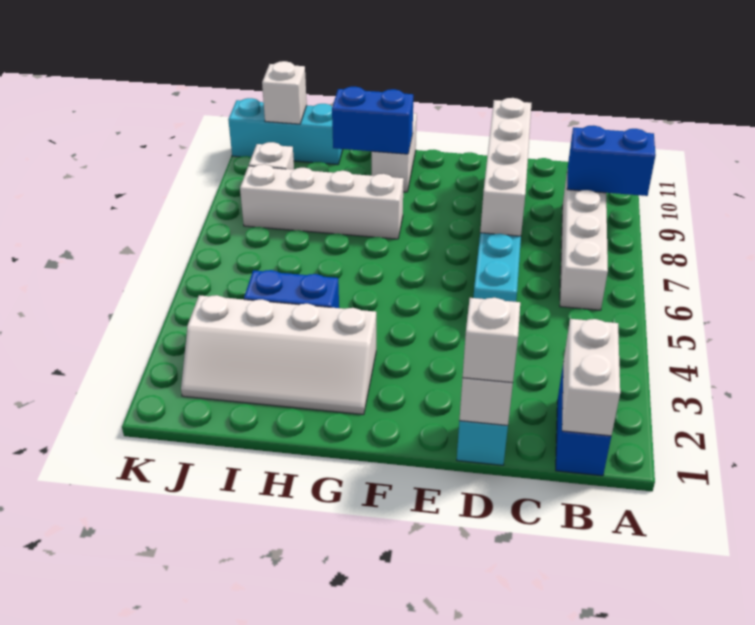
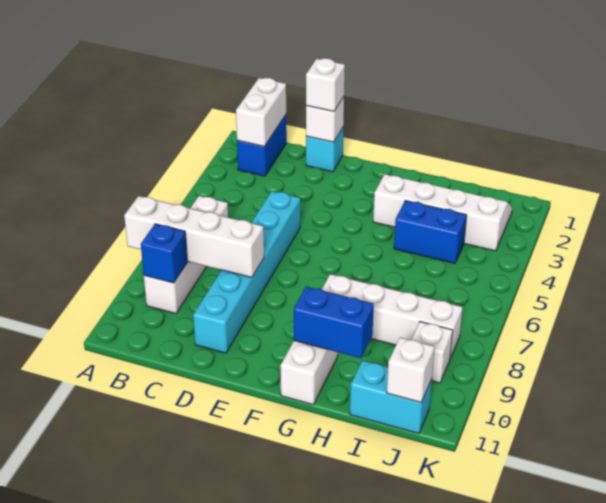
blue brick A9:B9 level 2 -> blue brick B9 level 2
white brick D7:D10 level 2 -> white brick A8:D8 level 2
cyan brick I11:K11 level 1 -> cyan brick I11:J11 level 1

